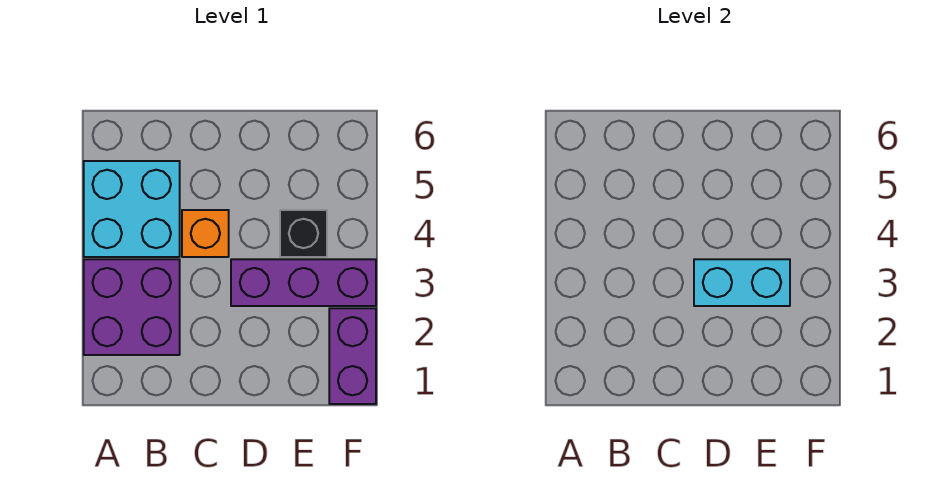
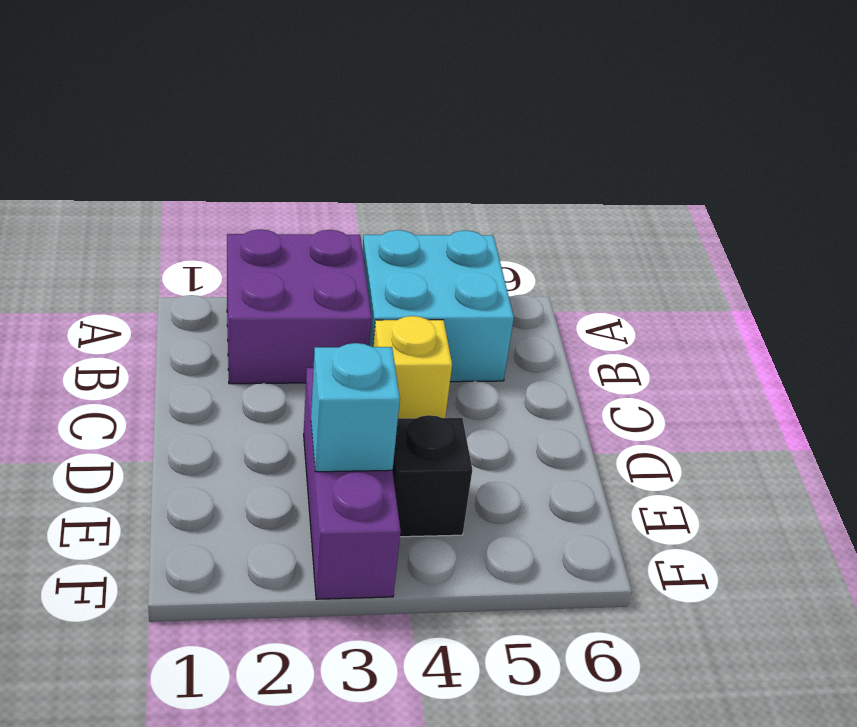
orange brick C4 level 1 -> yellow brick C4 level 1
cyan brick D3:E3 level 2 -> cyan brick E3 level 2
purple brick F1:F2 level 1 -> none

